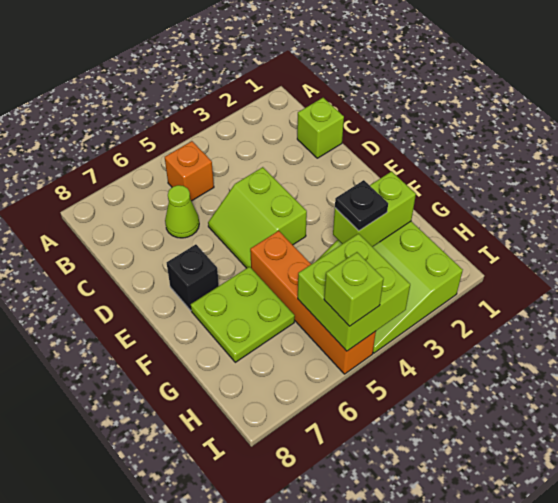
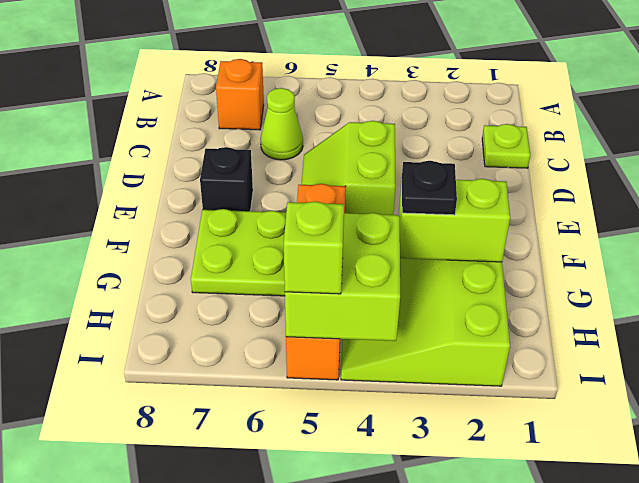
orange brick B5 level 1 -> orange brick B7 level 1
lime brick C1 level 1 -> lime plate C1 level 1

